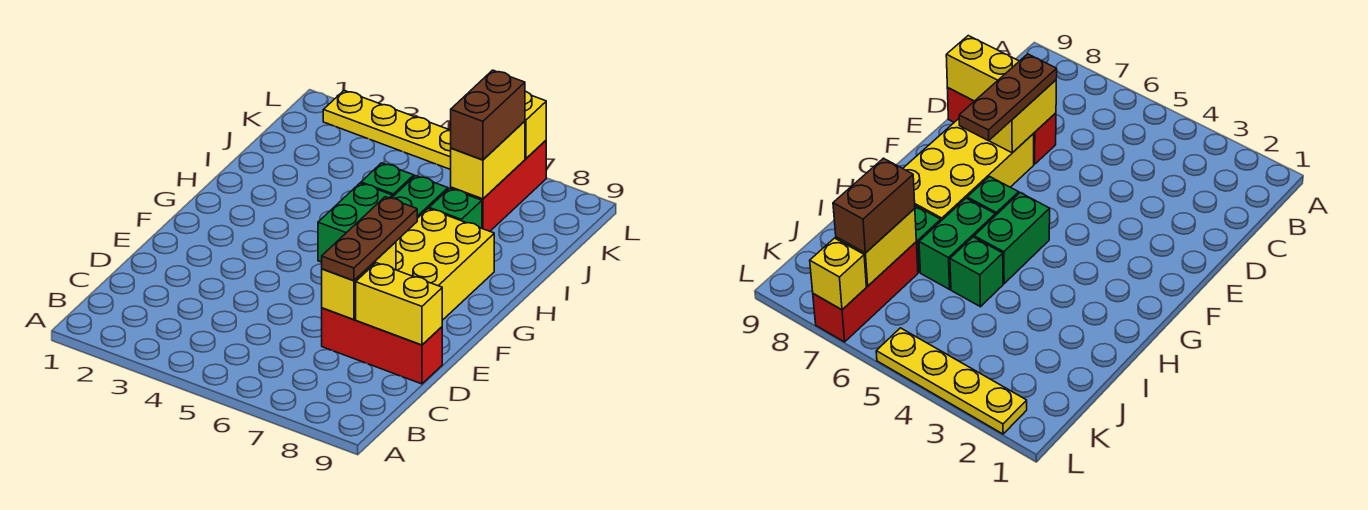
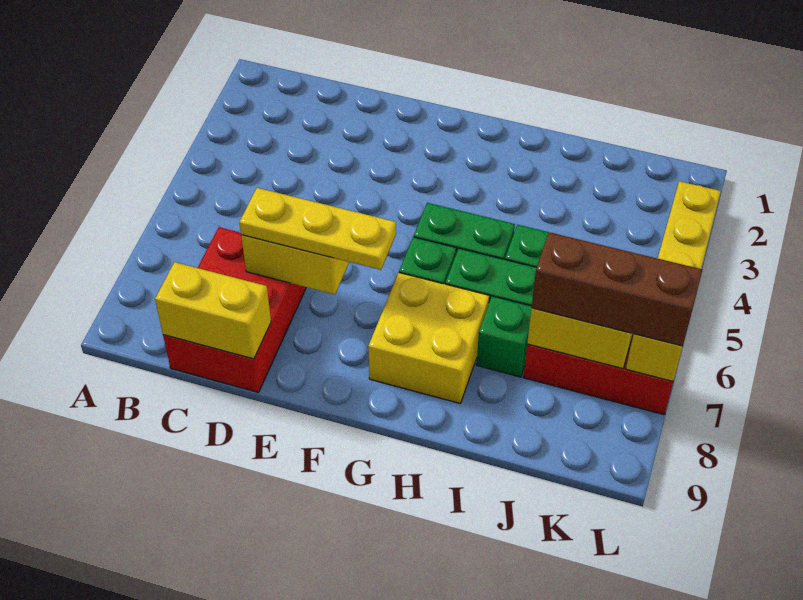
red brick D7:D9 level 1 -> red brick C7:D9 level 1
brown plate D7:F7 level 3 -> yellow plate D7:F7 level 3
yellow brick D8:D9 level 2 -> yellow brick C9:D9 level 2
yellow brick E7:H8 level 1 -> yellow brick G7:H8 level 1
brown brick J7:K7 level 3 -> brown brick J7:L7 level 3

